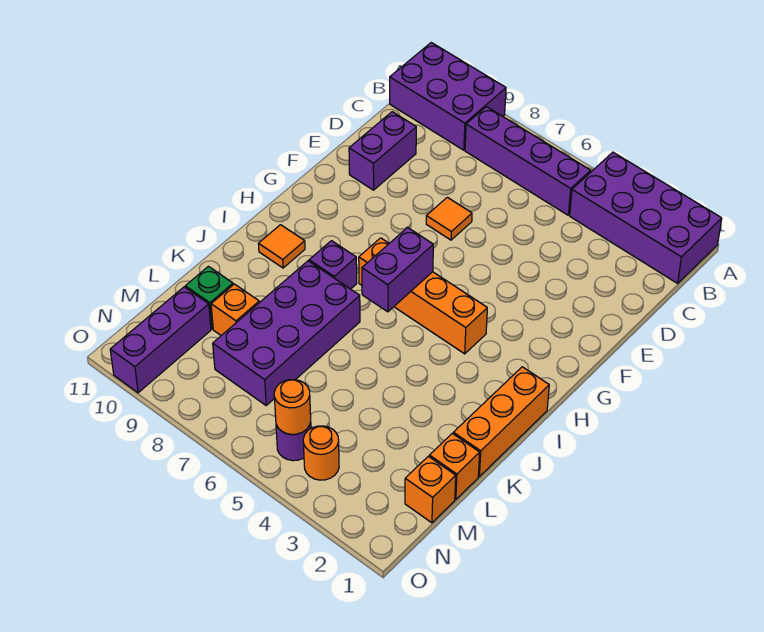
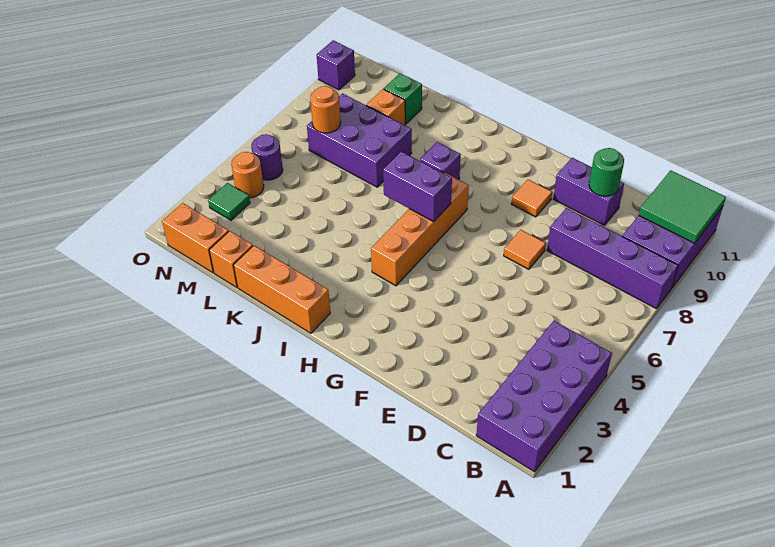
none -> green tile A10:B11 level 2
purple brick B5:B8 level 1 -> purple brick A8:D8 level 1
none -> green round brick D10 level 2
orange tile I10 level 1 -> orange tile F9 level 1
purple brick J7:M8 level 1 -> purple brick K7:M8 level 1
orange brick M1 level 1 -> orange brick M1:N1 level 1
purple brick M10:O10 level 1 -> purple brick O10 level 1
none -> green tile N3 level 1
orange round brick N5 level 2 -> orange round brick M7 level 2

